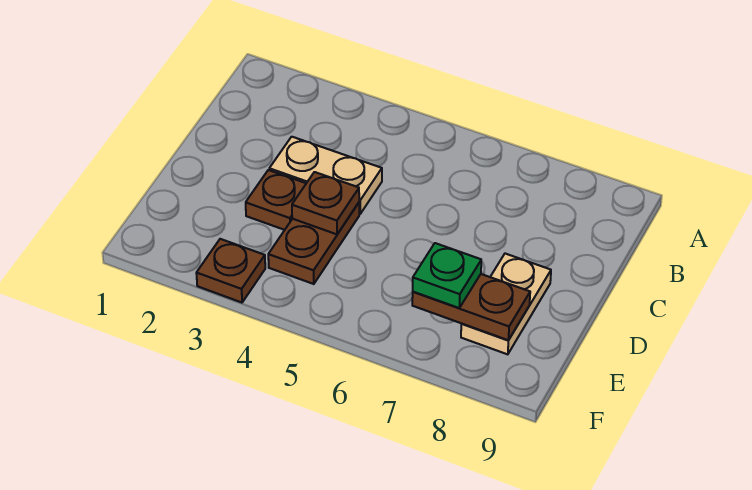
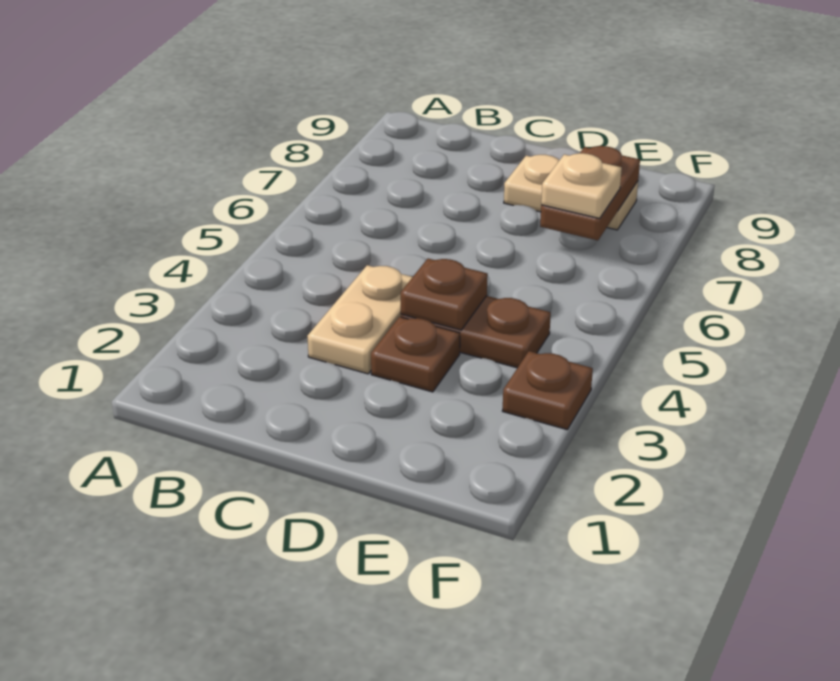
green plate E7 level 3 -> tan plate E7 level 3

